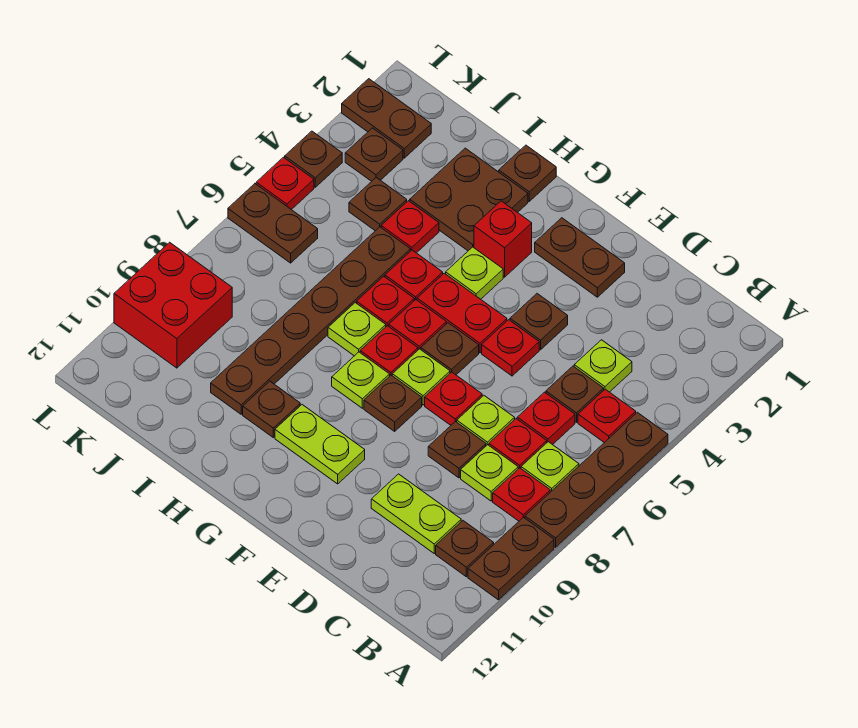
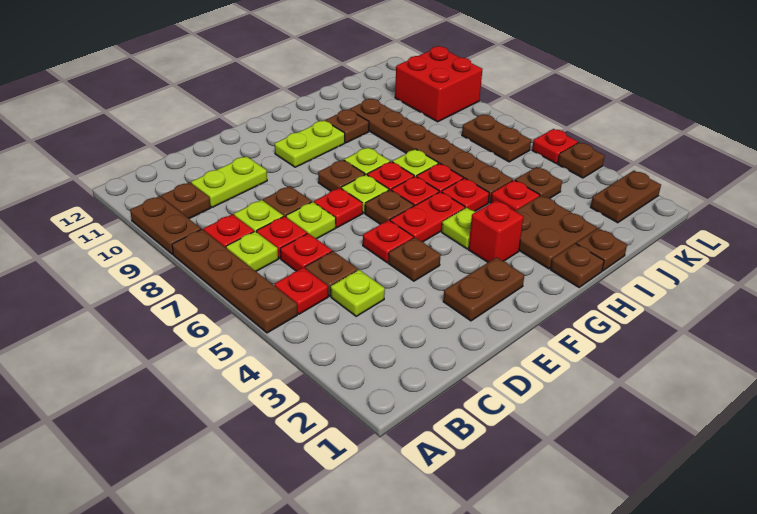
brown plate K3 level 1 -> brown plate I1 level 1
brown plate K6:L6 level 1 -> brown plate K6:K7 level 1

